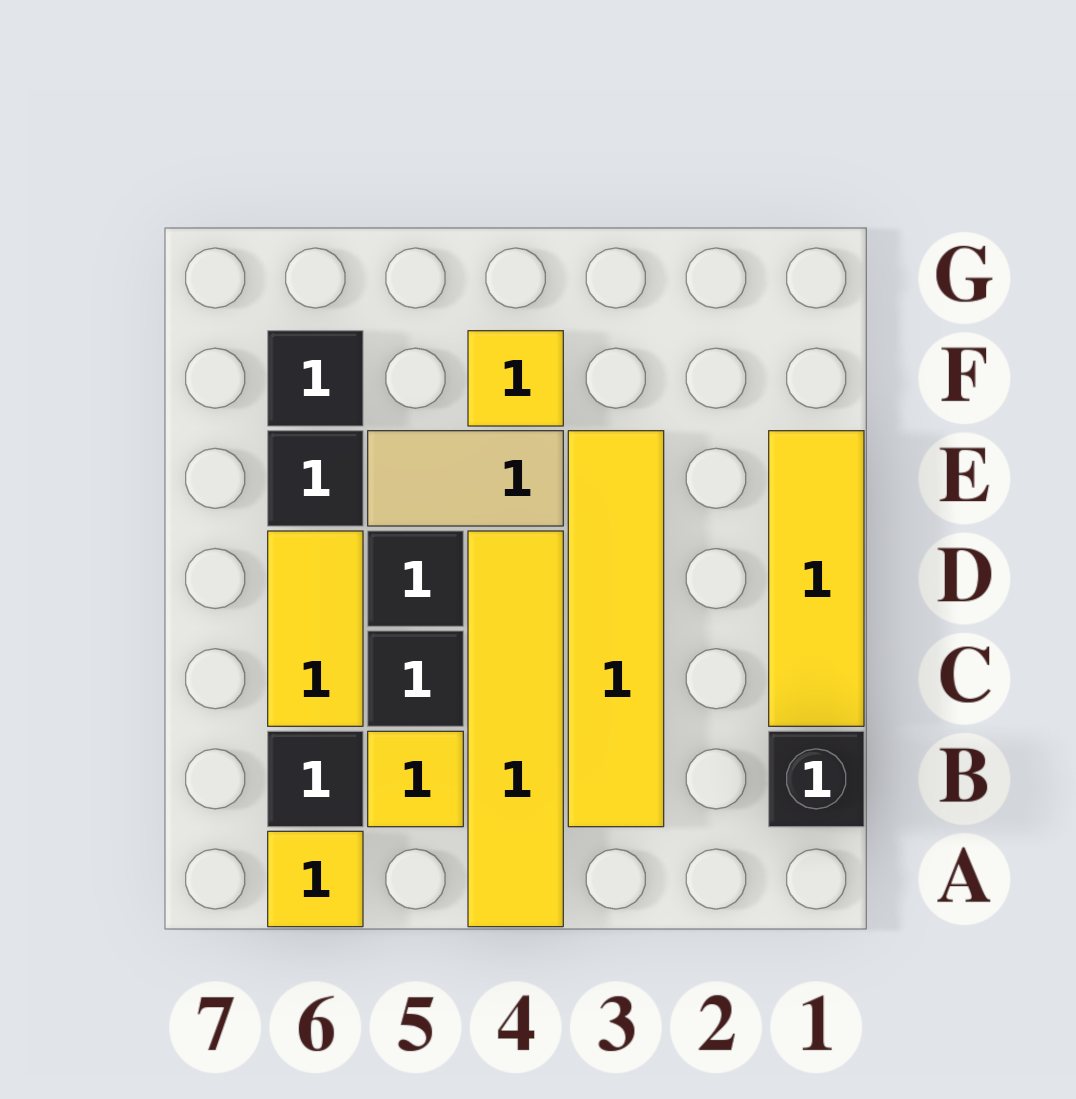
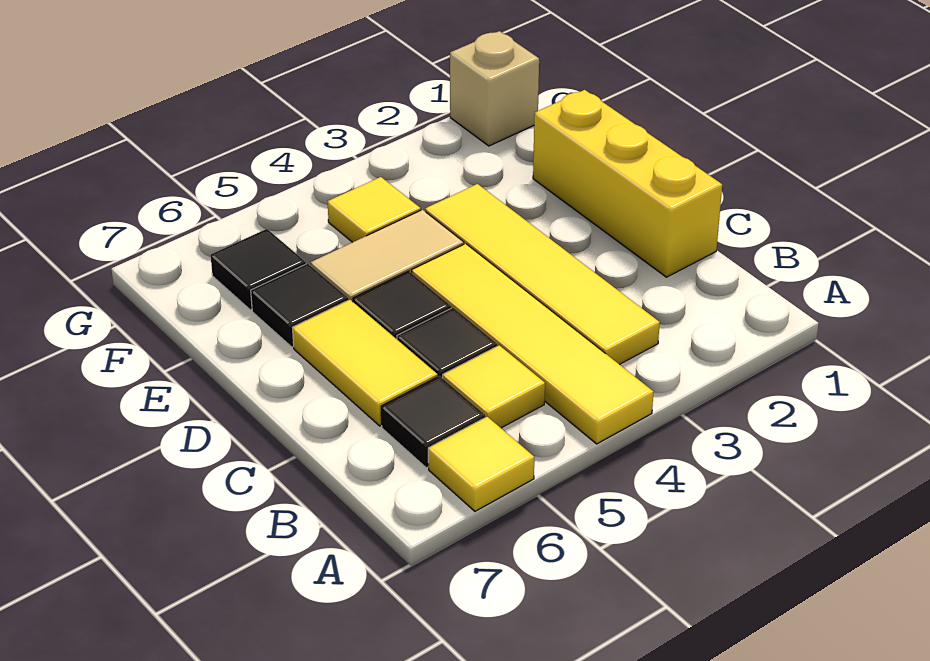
black brick B1 level 1 -> none
yellow tile C1:E1 level 1 -> yellow brick C1:E1 level 1
none -> tan brick G1 level 1

